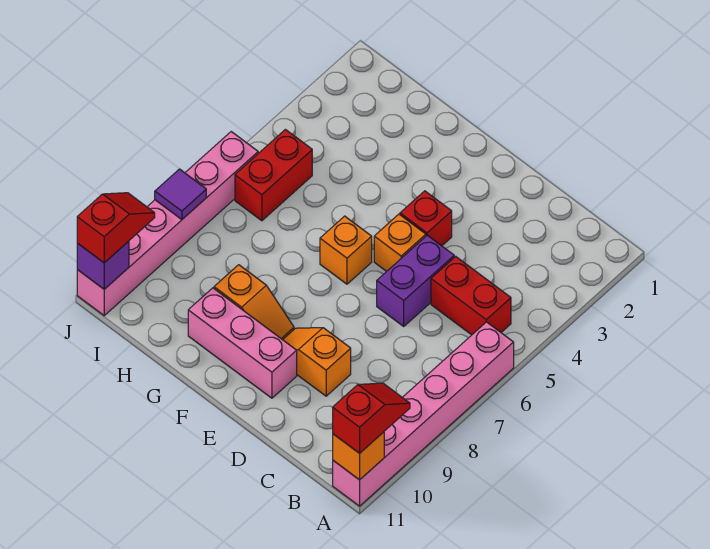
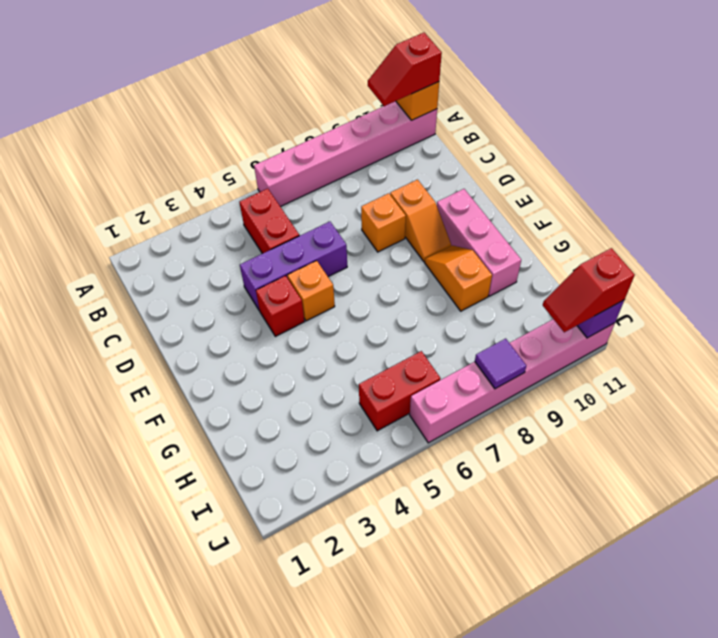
purple brick D5:D6 level 1 -> purple brick D4:D6 level 1
orange brick F6 level 1 -> orange brick D8 level 1

